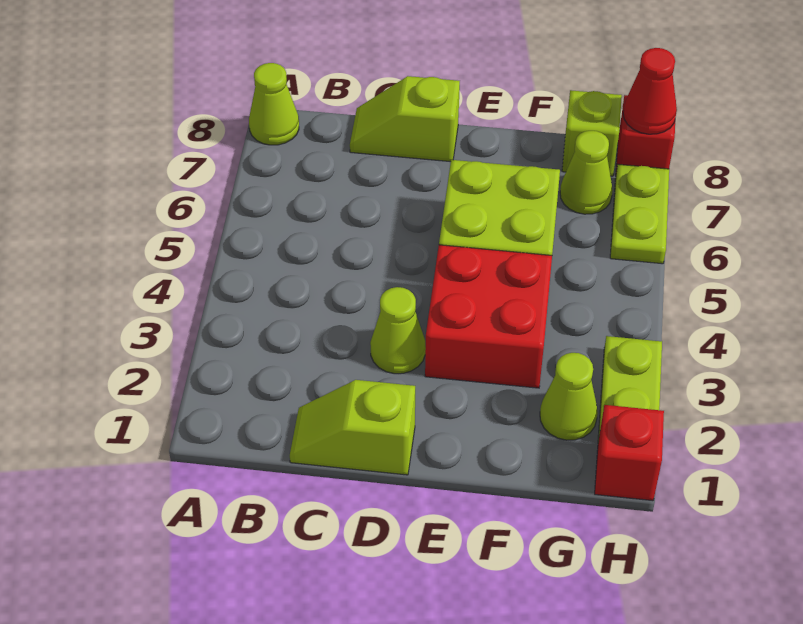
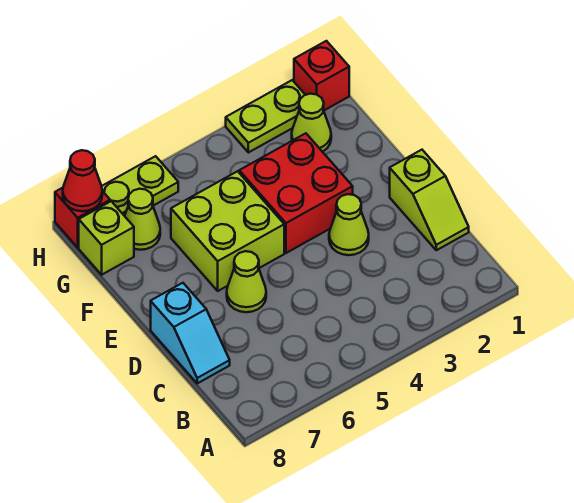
lime cone A8 level 1 -> lime cone D6 level 1
lime slope C8:D8 level 1 top D -> cyan slope C8:D8 level 1 top D

